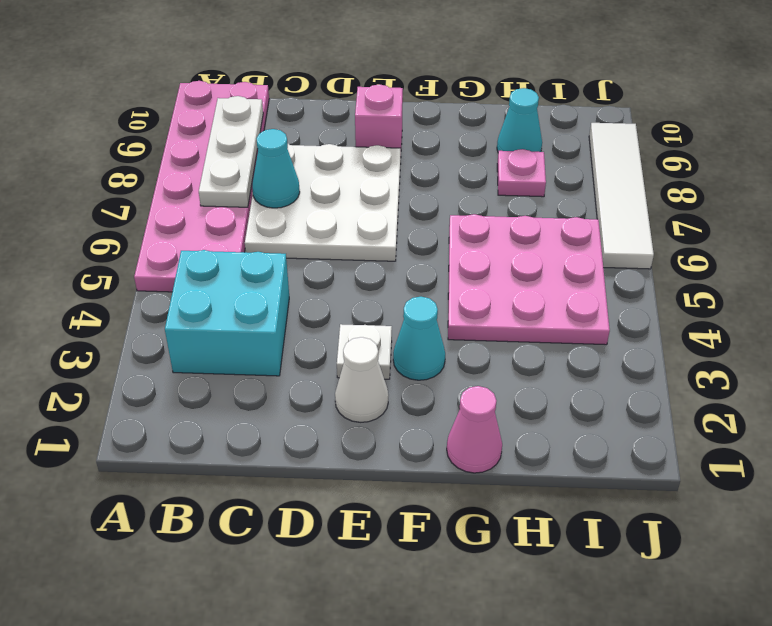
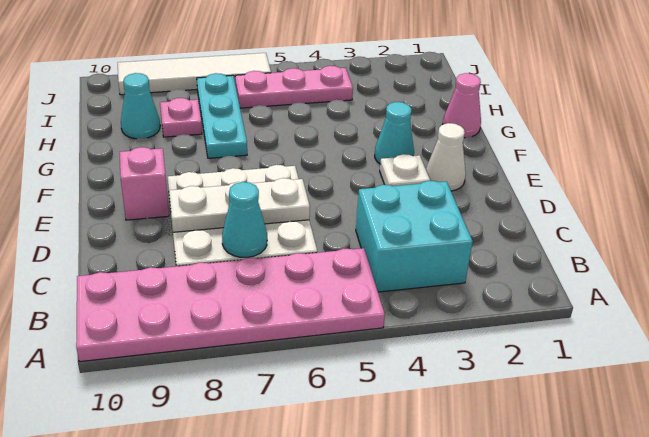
white plate B7:B9 level 2 -> white plate D6:D8 level 2
pink plate G4:I6 level 1 -> pink plate I4:I6 level 1
none -> cyan plate G7:I7 level 1

